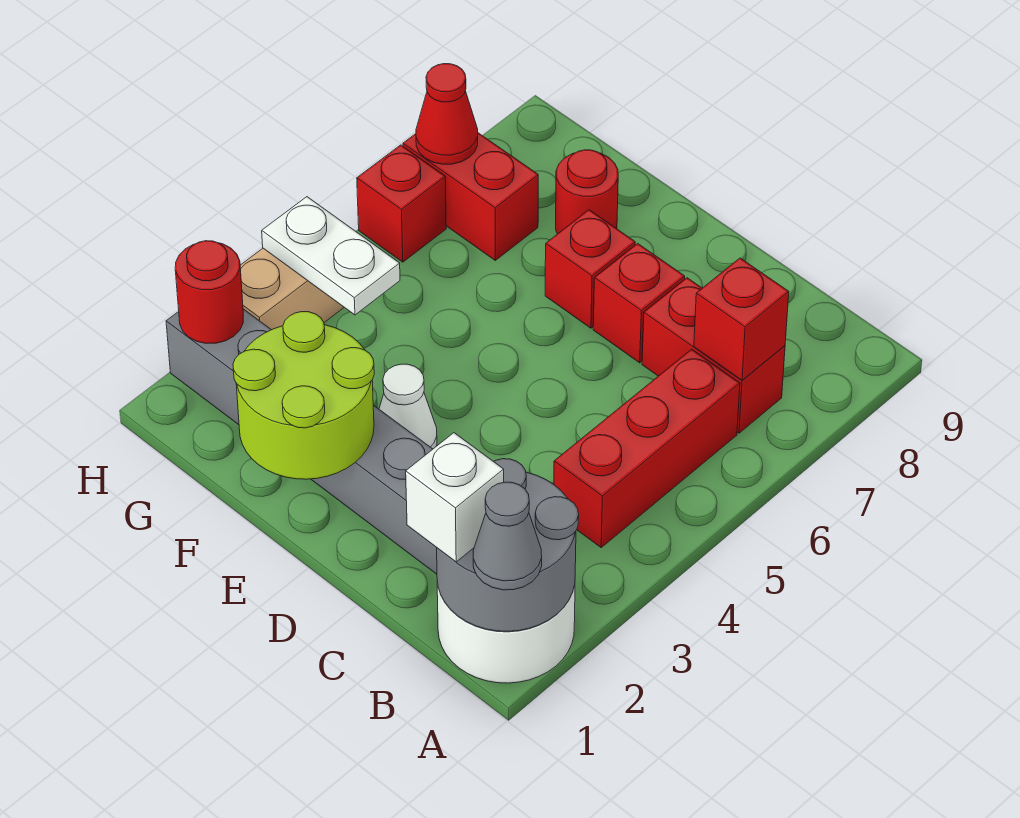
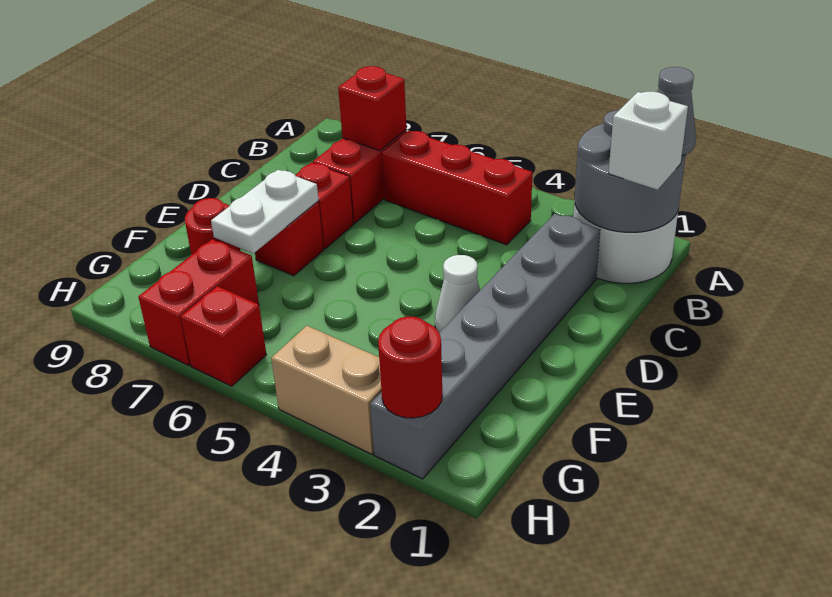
lime round brick E1:F2 level 2 -> none
white plate G4:H4 level 2 -> white plate E7:F7 level 2
red cone H7 level 2 -> none

